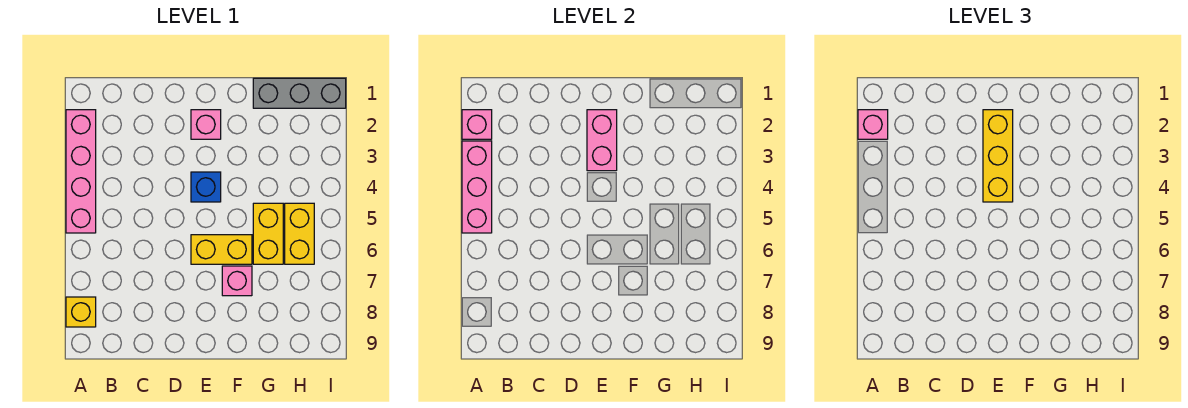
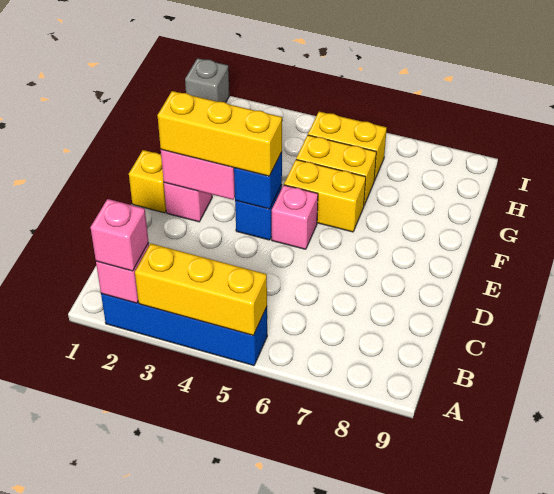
pink brick A2:A5 level 1 -> blue brick A2:A5 level 1
pink brick A3:A5 level 2 -> yellow brick A3:A5 level 2
yellow brick A8 level 1 -> yellow brick E1 level 1
none -> blue brick E4 level 2
yellow brick E6:F6 level 1 -> yellow brick F5:F6 level 1
pink brick F7 level 1 -> pink brick E5 level 1
grey brick G1:I1 level 1 -> grey brick I1 level 1

